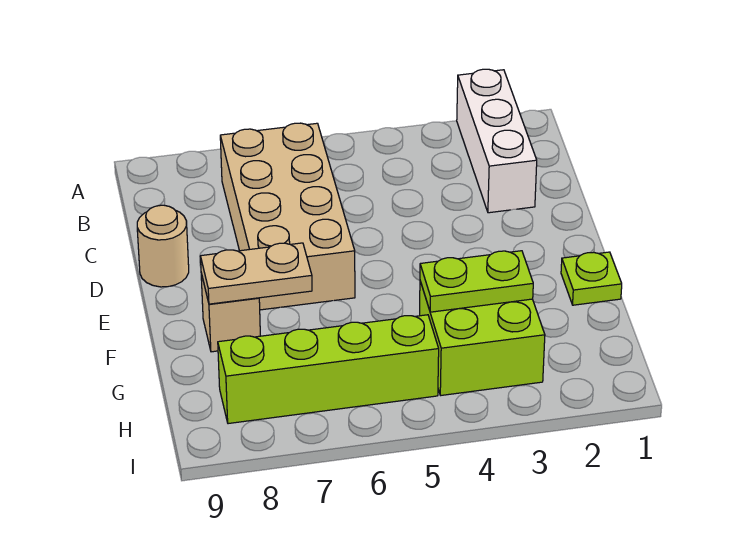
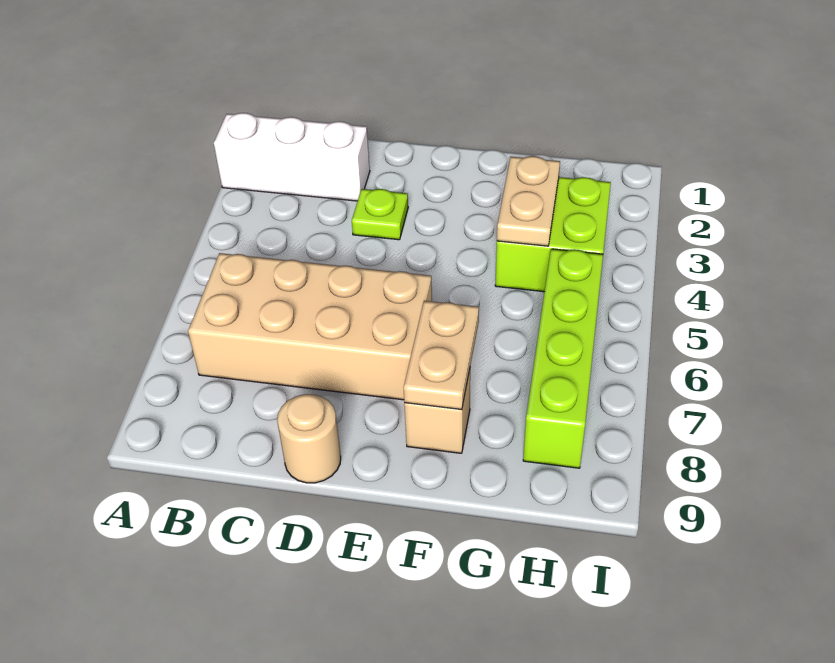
lime plate F1 level 1 -> lime plate D3 level 1
lime plate G3:G4 level 2 -> tan plate G3:G4 level 2

